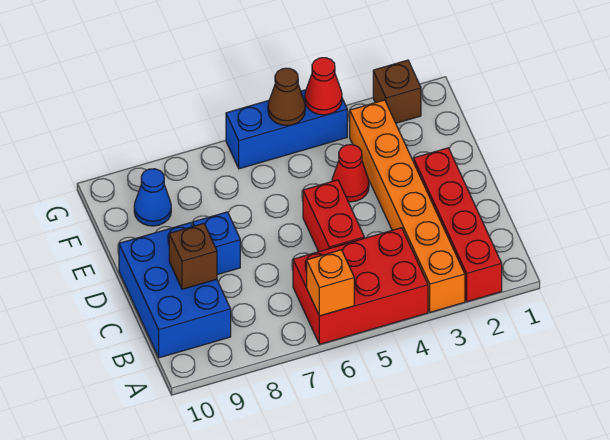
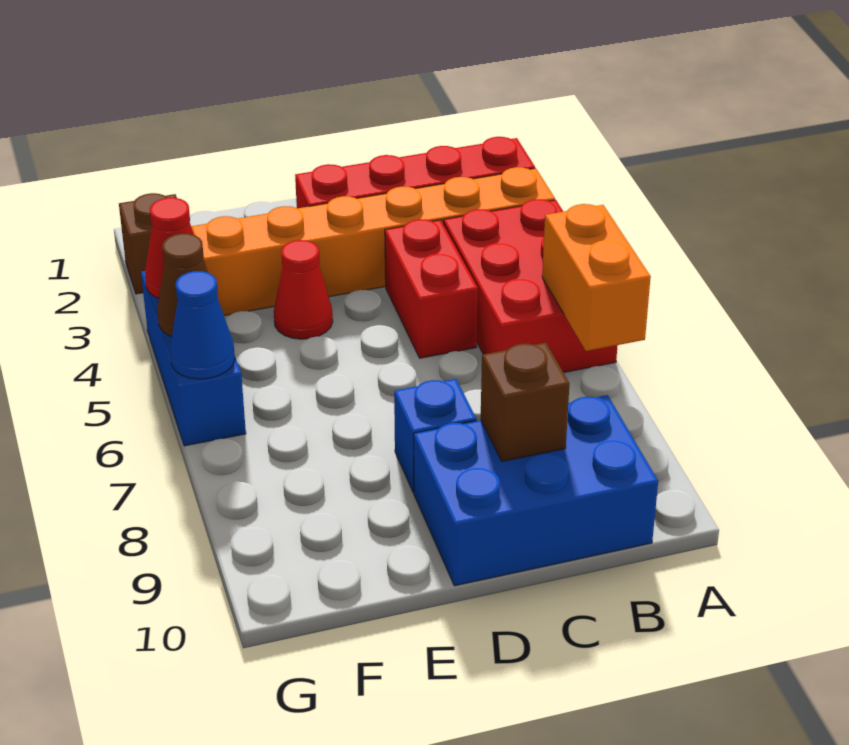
orange brick A6 level 2 -> orange brick A6:A7 level 2
red brick C5:D5 level 1 -> red brick C4:C5 level 1
blue cone F9 level 1 -> blue cone G6 level 2

